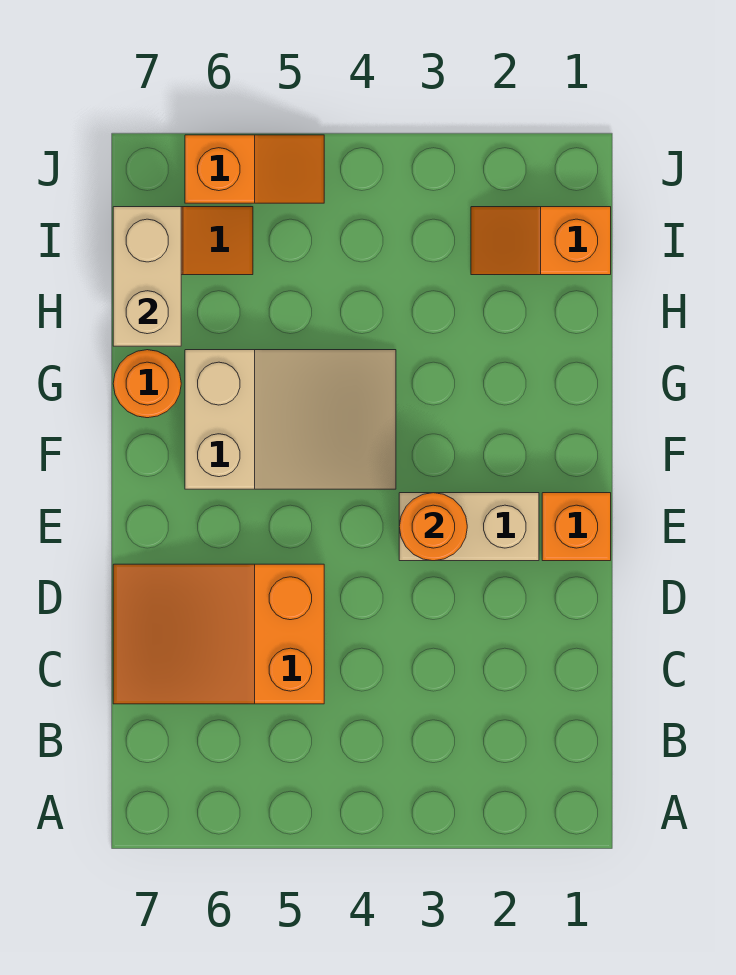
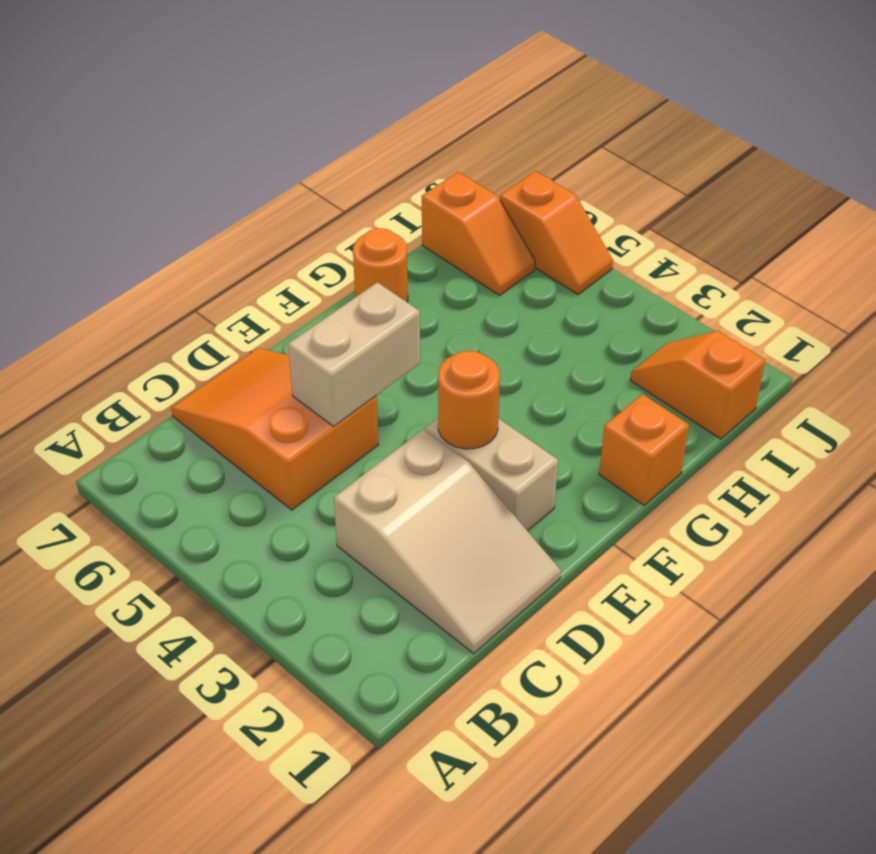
orange brick E1 level 1 -> orange brick G1 level 1
tan slope F4:G6 level 1 top 6 -> tan slope C1:D3 level 1 top 3
tan brick H7:I7 level 2 -> tan brick D5:E5 level 2

